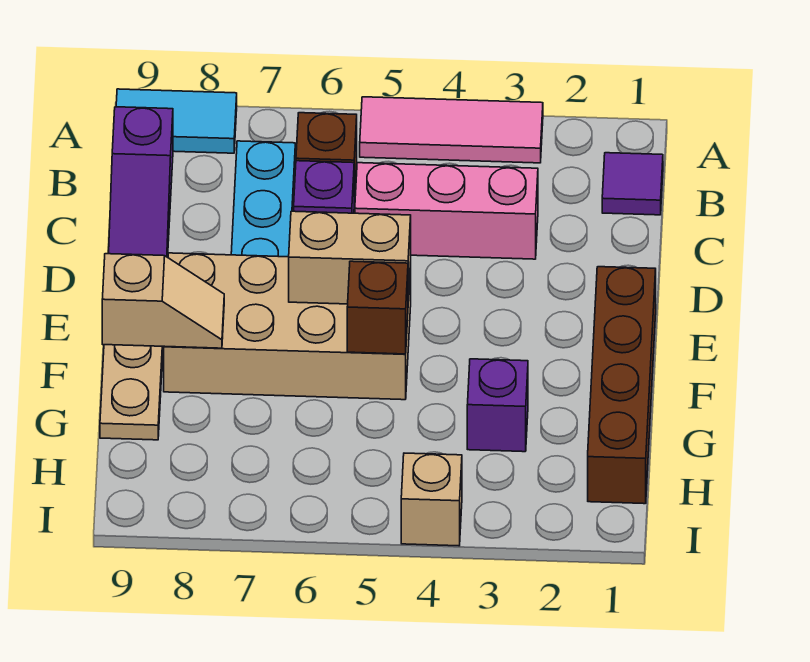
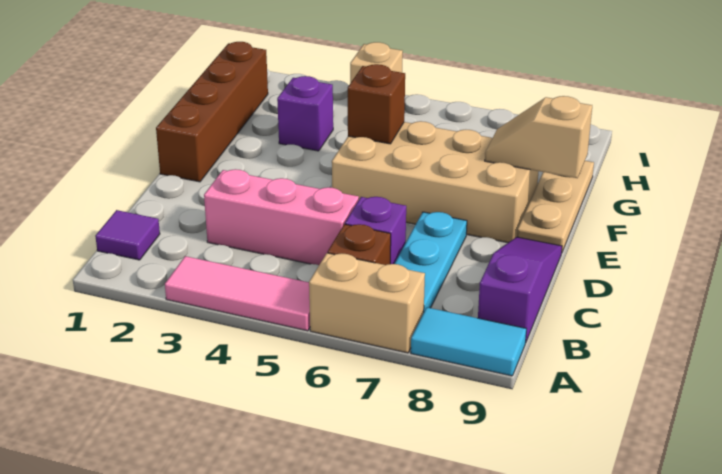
tan brick E5:E6 level 2 -> tan brick A6:A7 level 1

